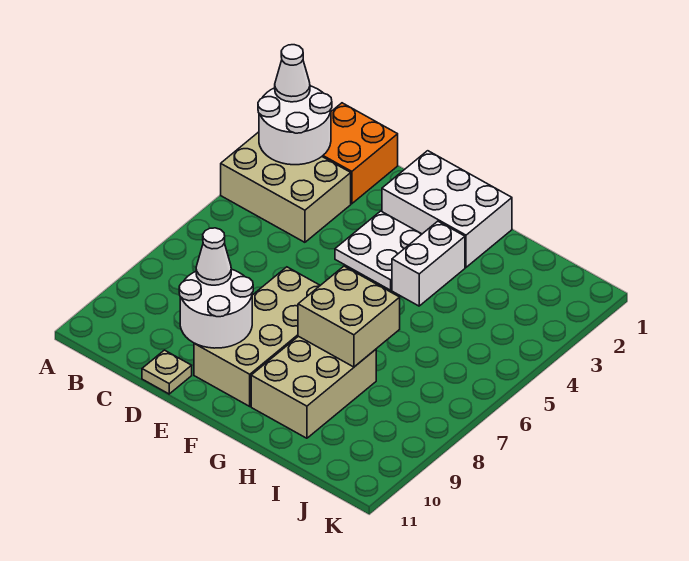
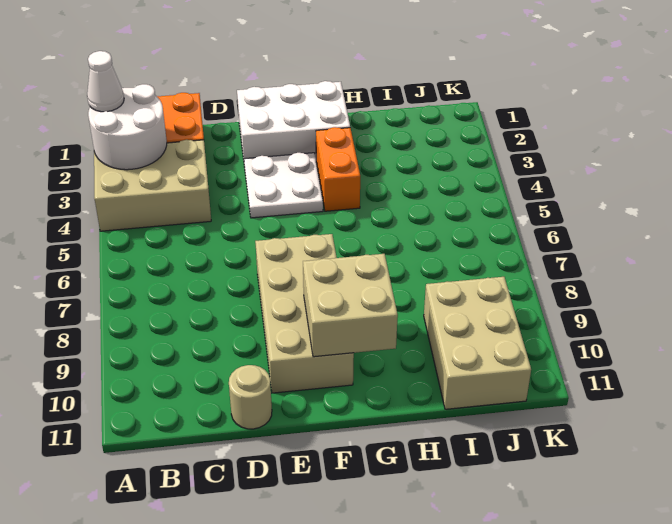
white round brick D9:E10 level 2 -> none
white cone D9 level 3 -> none
tan plate D11 level 1 -> tan round brick D11 level 1
white brick G3:G4 level 1 -> orange brick G3:G4 level 1
tan brick G7:H8 level 2 -> tan brick F9:G10 level 2
tan brick G8:H10 level 1 -> tan brick I9:J11 level 1

